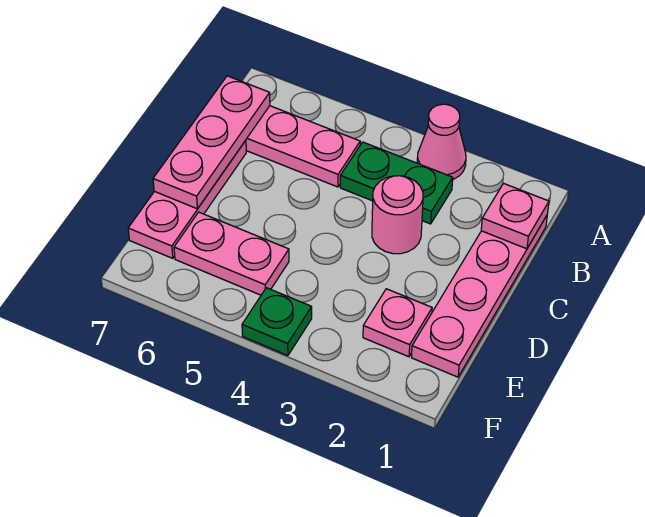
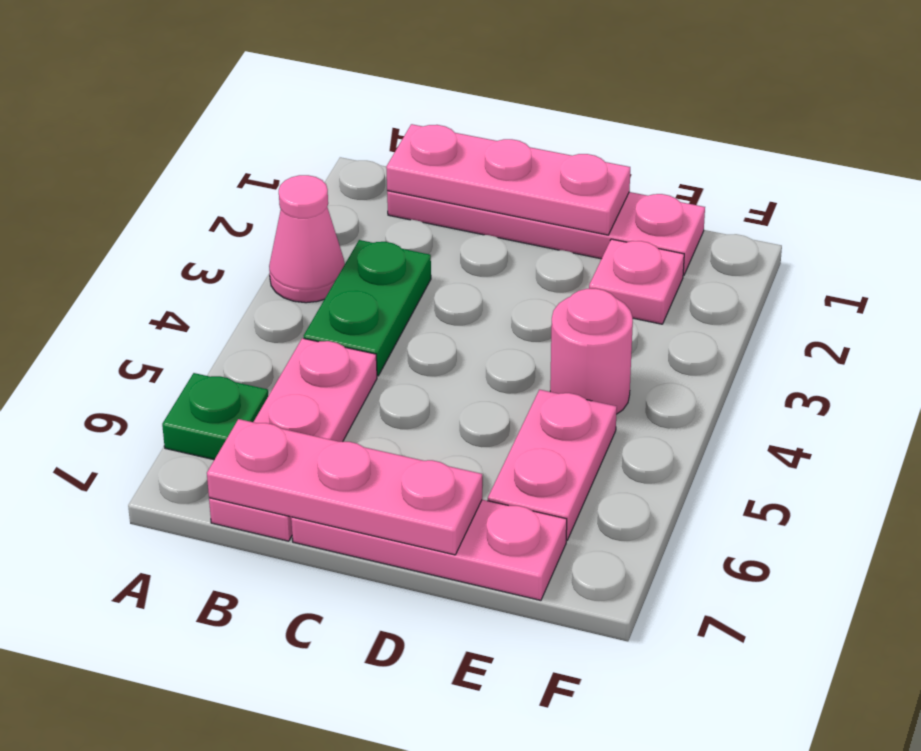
pink plate B1 level 2 -> pink plate B1:D1 level 2
pink round brick C3 level 1 -> pink round brick E4 level 1
green plate F4 level 1 -> green plate A6 level 1

